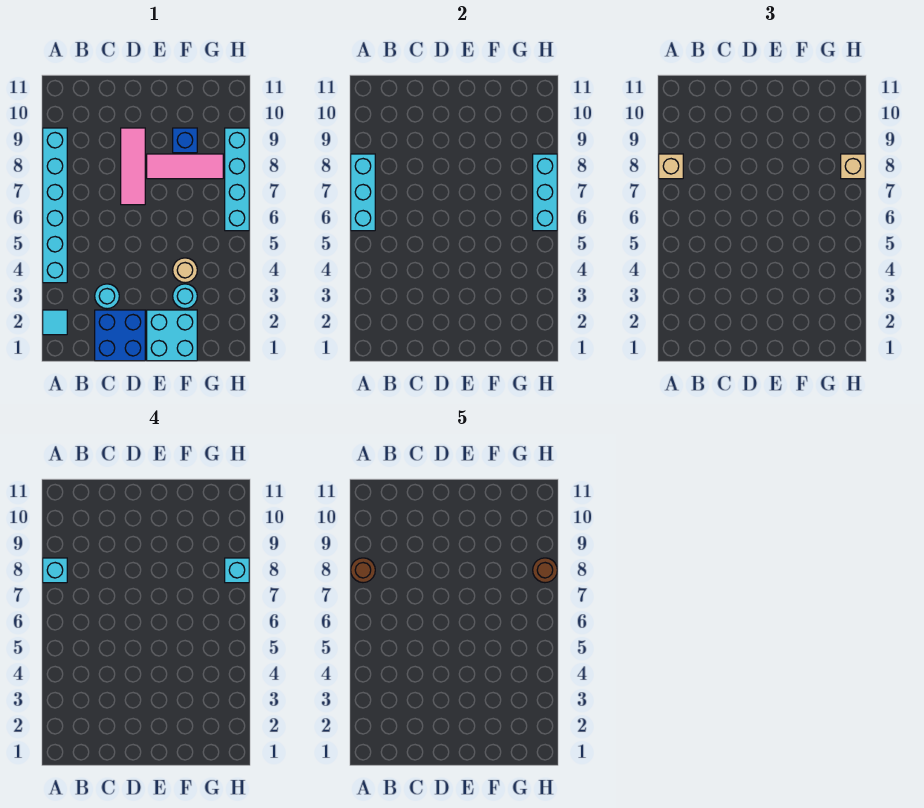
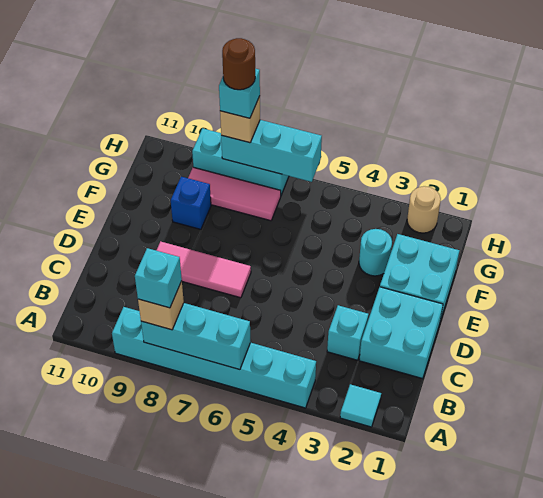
brown round brick A8 level 5 -> none
blue brick C1:D2 level 1 -> cyan brick C1:D2 level 1
cyan round brick C3 level 1 -> cyan brick C3 level 1
pink tile E8:G8 level 1 -> pink tile G7:G9 level 1
tan round brick F4 level 1 -> tan round brick H2 level 1
cyan brick H6:H9 level 1 -> cyan brick H7:H9 level 1

